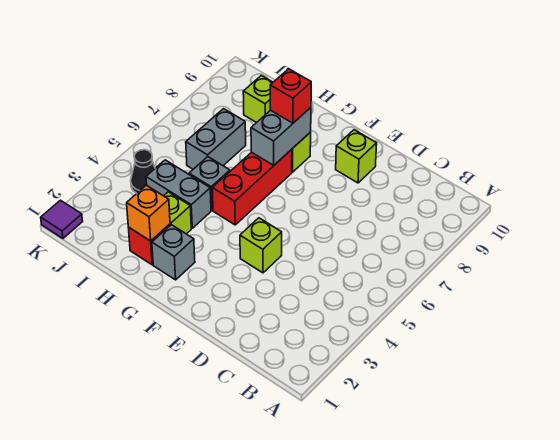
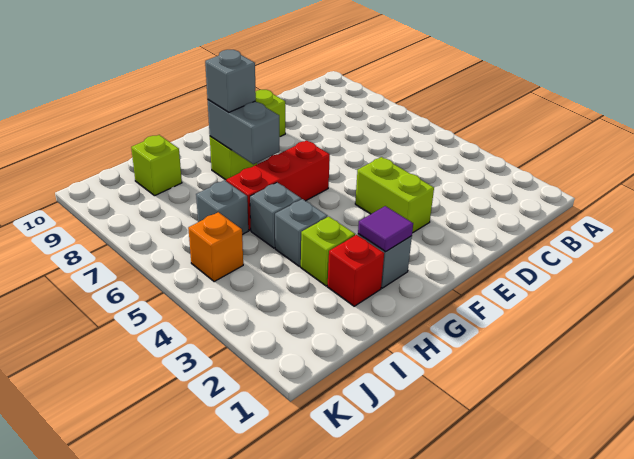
lime brick E4 level 1 -> lime brick E3:E4 level 1
red brick G5:G7 level 1 -> red brick F6:H6 level 1
red brick G8 level 3 -> grey brick G8 level 3
orange brick H2 level 2 -> orange brick J5 level 1
grey brick H4:I4 level 1 -> grey brick H4 level 1
grey brick I6:I7 level 1 -> grey brick I6 level 1
black cone J4 level 1 -> none
purple tile K1 level 1 -> purple tile G2 level 2

